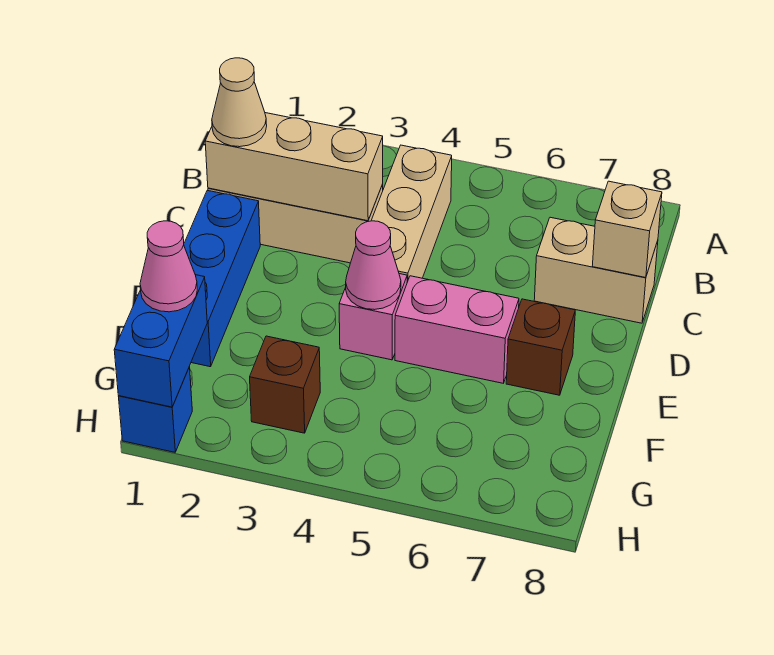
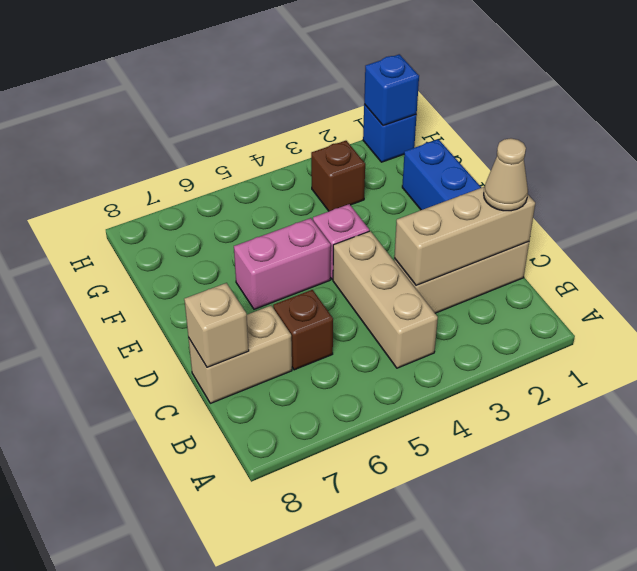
pink cone E4 level 2 -> none
brown brick E7 level 1 -> brown brick C6 level 1
blue brick G1:H1 level 2 -> blue brick H1 level 2
pink cone G1 level 3 -> none

